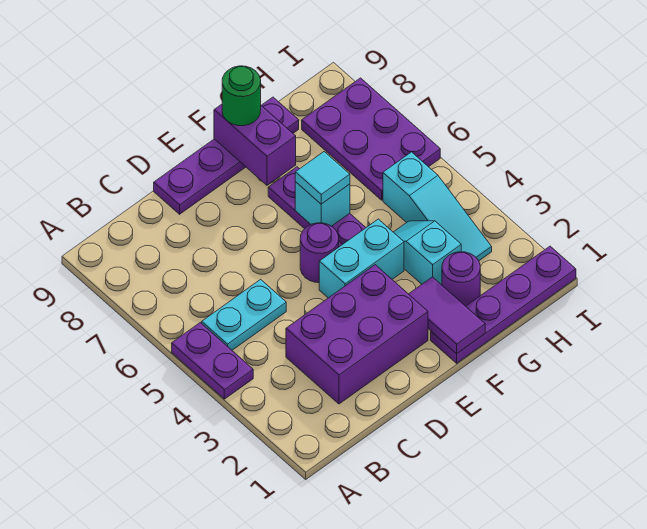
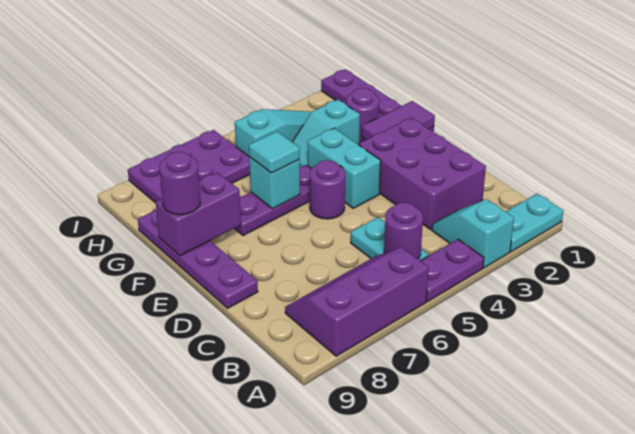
none -> cyan plate A1:A2 level 1
none -> cyan slope A3:B3 level 1 top A
none -> purple slope A6:B8 level 1 top A
none -> purple round brick B5 level 2
green round brick F9 level 3 -> purple round brick F9 level 3

